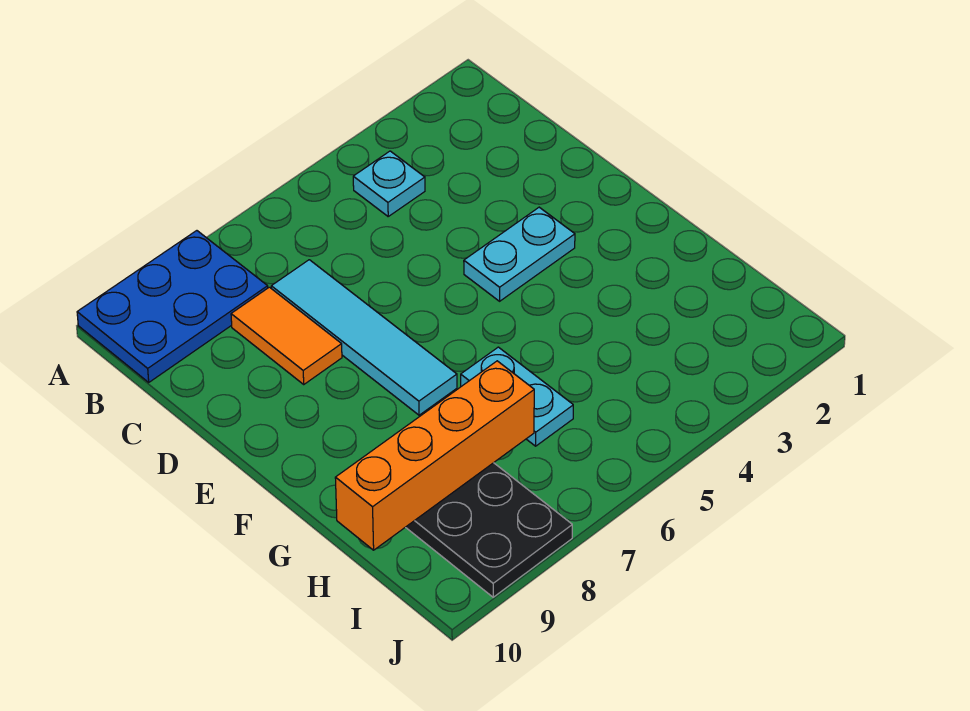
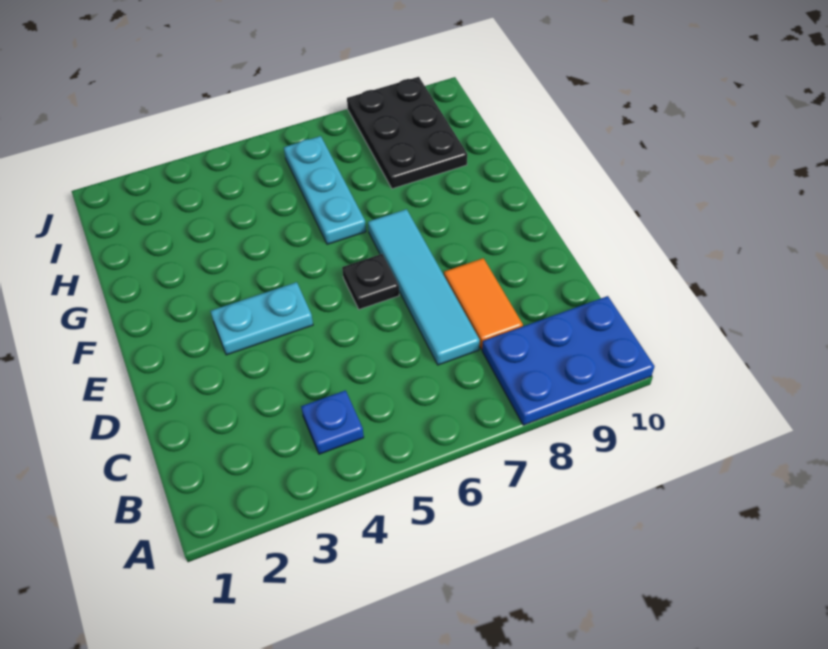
cyan plate B4 level 1 -> blue plate B4 level 1
none -> black plate E6 level 1
cyan plate G6:H6 level 1 -> cyan plate G6:I6 level 1
orange brick H7:H10 level 2 -> none

